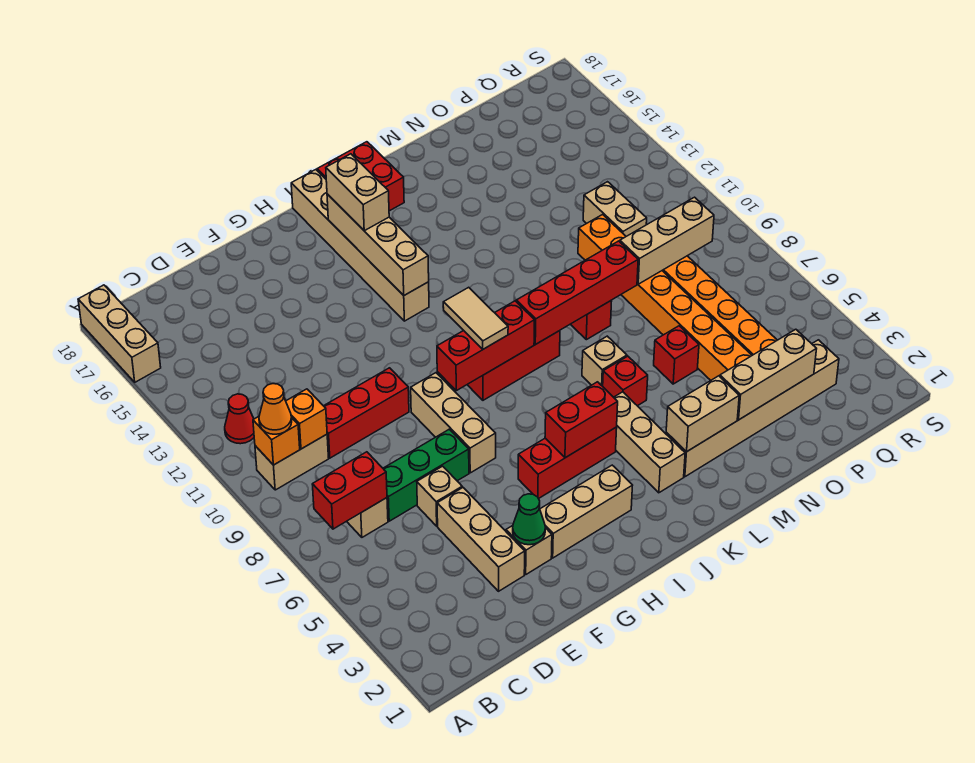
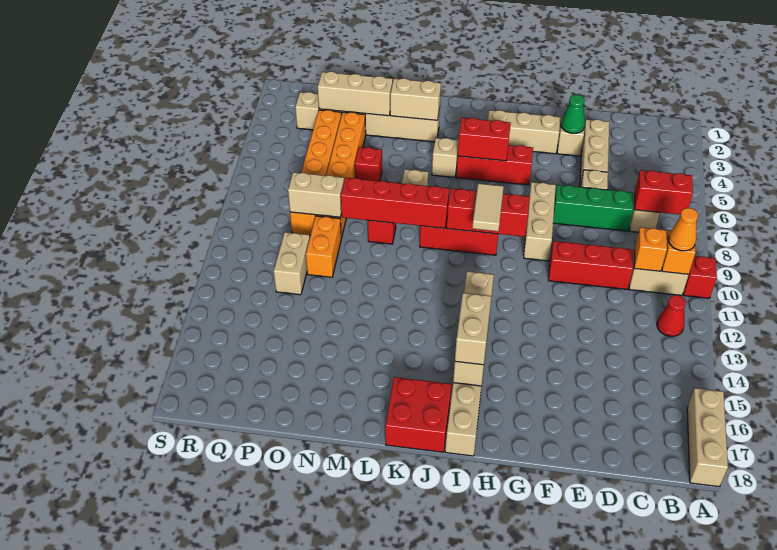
tan brick K3:K5 level 1 -> tan brick K5 level 1
red brick L6 level 1 -> red brick A10 level 1
tan brick O9:Q9 level 2 -> tan brick O9:P9 level 2

